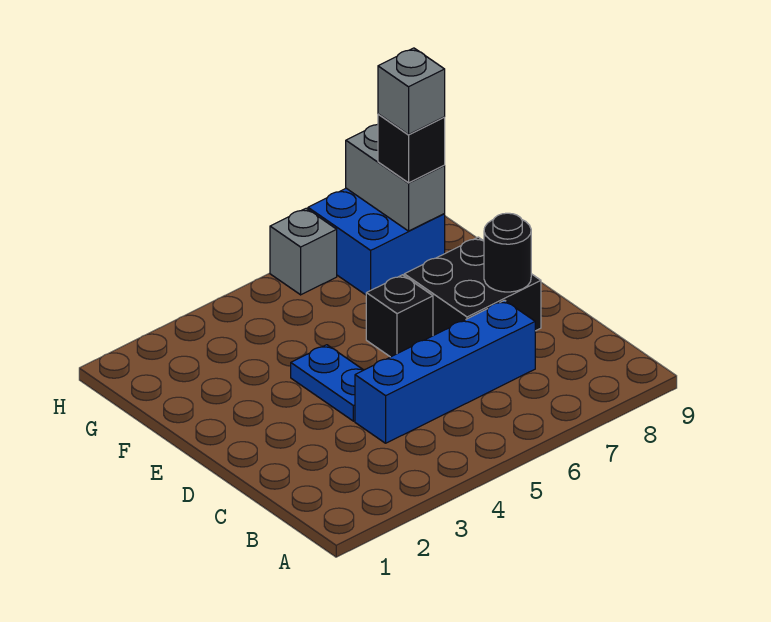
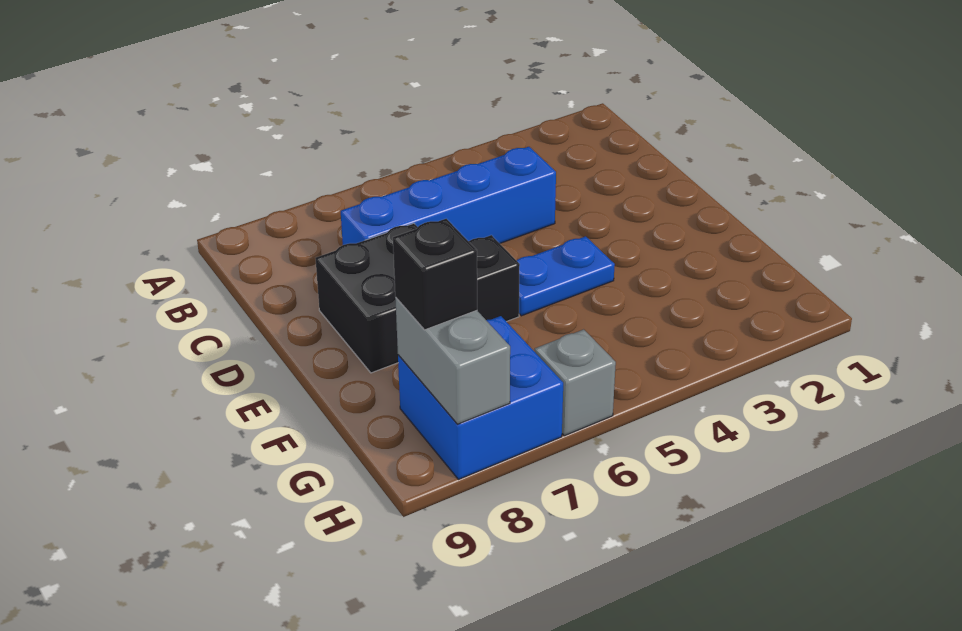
blue plate D4:E4 level 1 -> blue plate E4:E5 level 1
black round brick D8 level 2 -> none
grey brick G8 level 4 -> none

